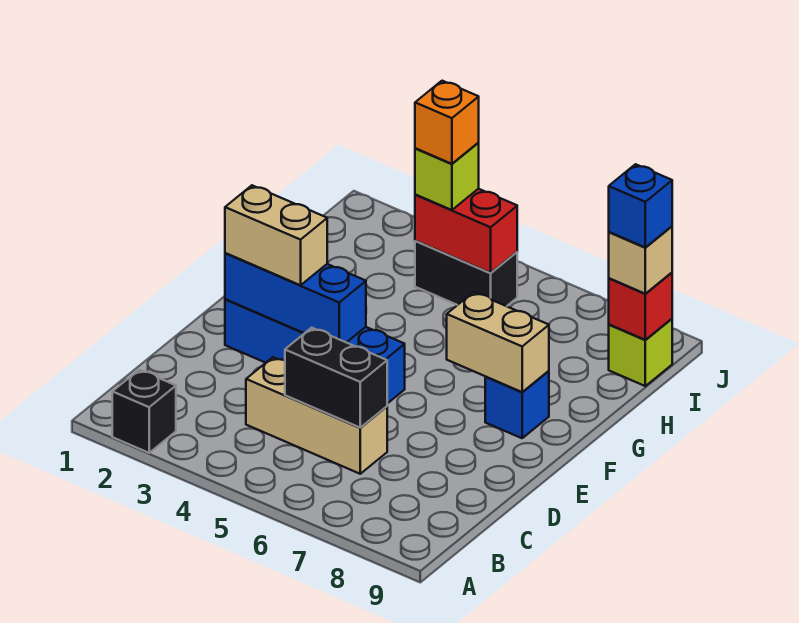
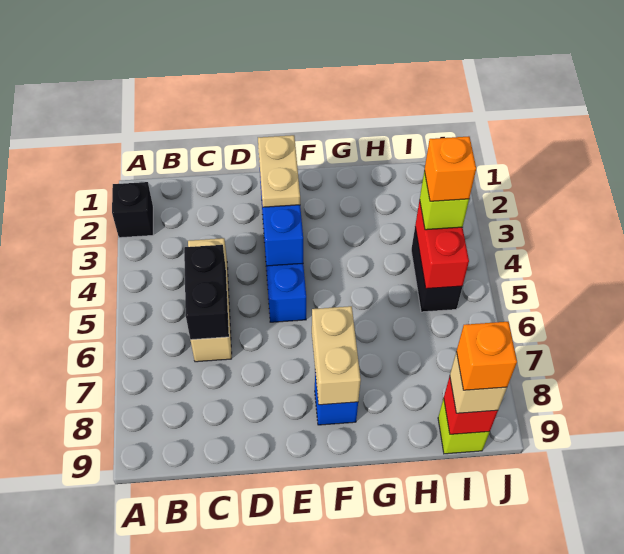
tan brick E2:E3 level 3 -> tan plate E2:E3 level 3
blue brick I9 level 4 -> orange brick I9 level 4

